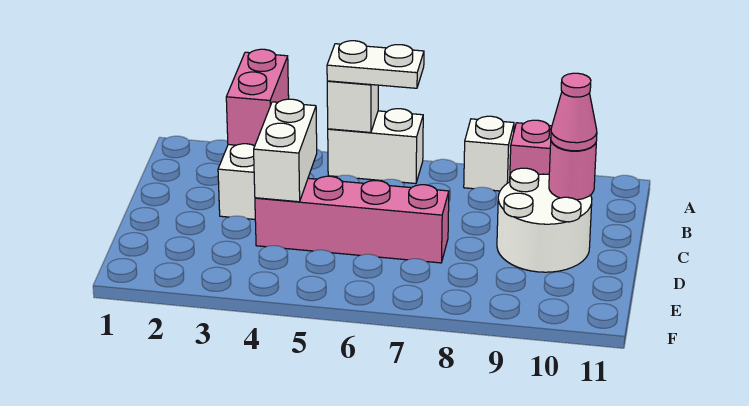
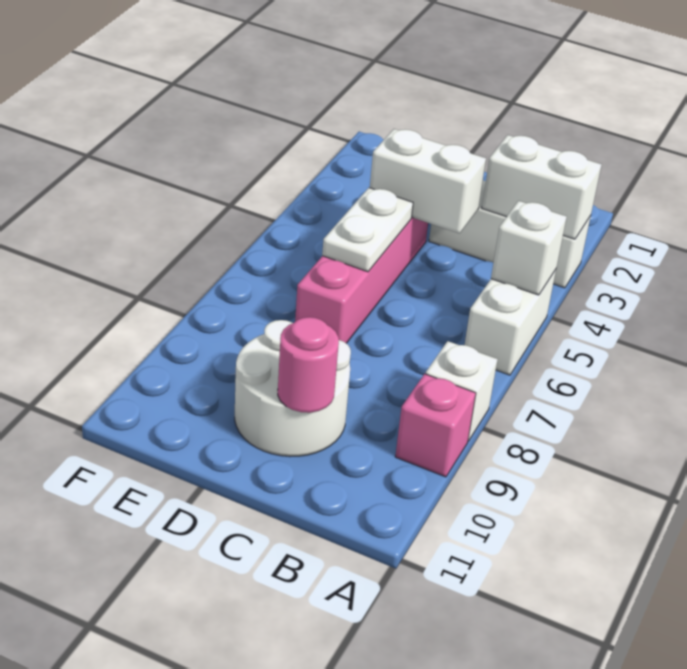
pink brick A3:B3 level 2 -> white brick A3:B3 level 2
white plate A5:A6 level 3 -> white plate D5:D6 level 2
pink cone C10 level 3 -> none

